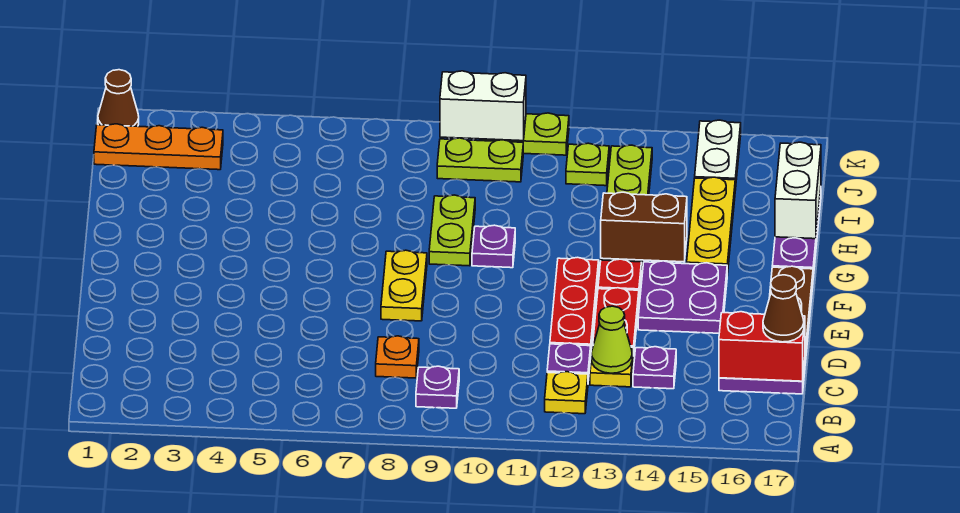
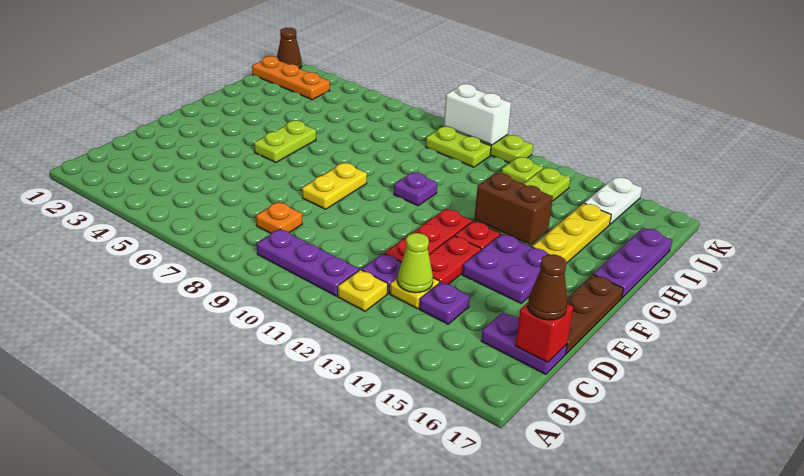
purple plate B9 level 1 -> purple plate B9:B11 level 1
red brick C16:C17 level 2 -> red brick C17 level 2
lime plate G9:H9 level 1 -> lime plate F5:G5 level 1
white brick H17:I17 level 2 -> none

